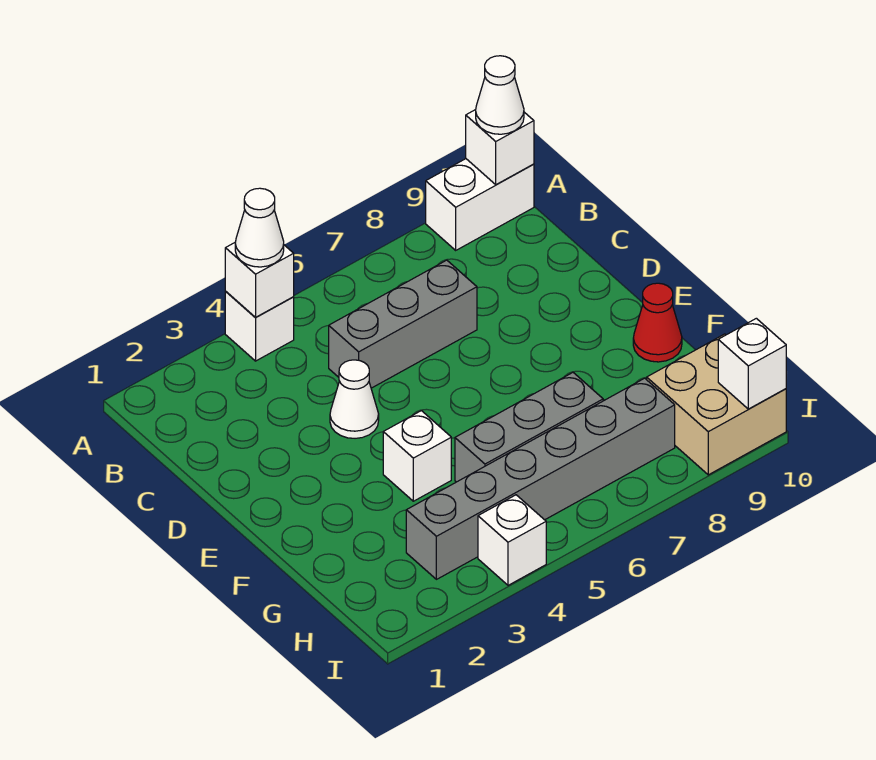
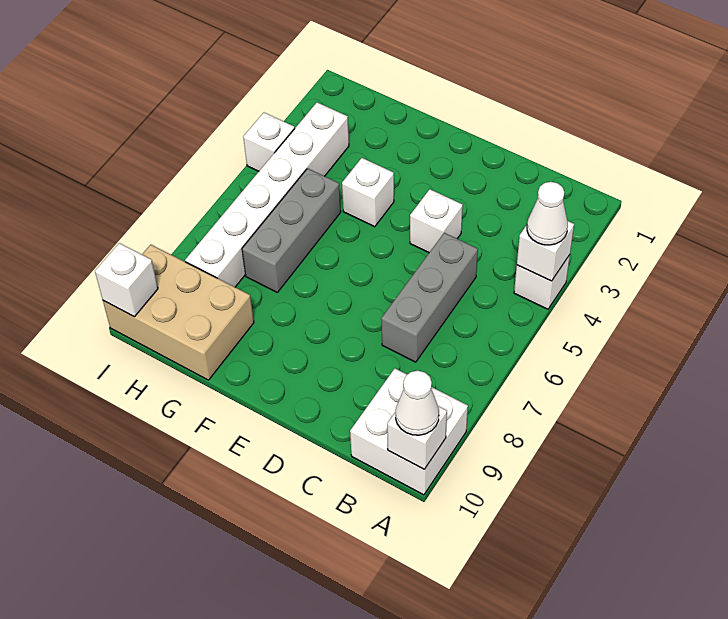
white brick A9:A10 level 1 -> white brick A9:B10 level 1
white cone D4 level 1 -> white brick D4 level 1
red cone F10 level 1 -> none
grey brick H3:H8 level 1 -> white brick H3:H8 level 1
tan brick H9:I10 level 1 -> tan brick G9:I10 level 1

